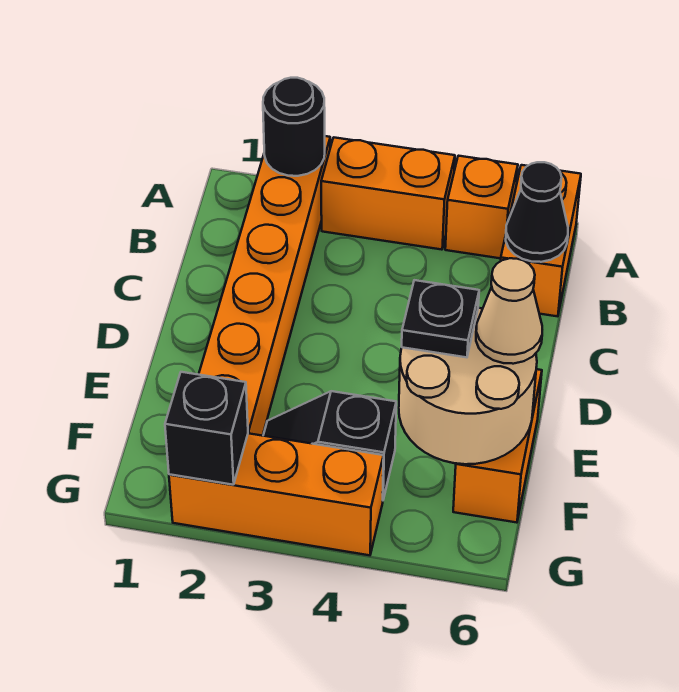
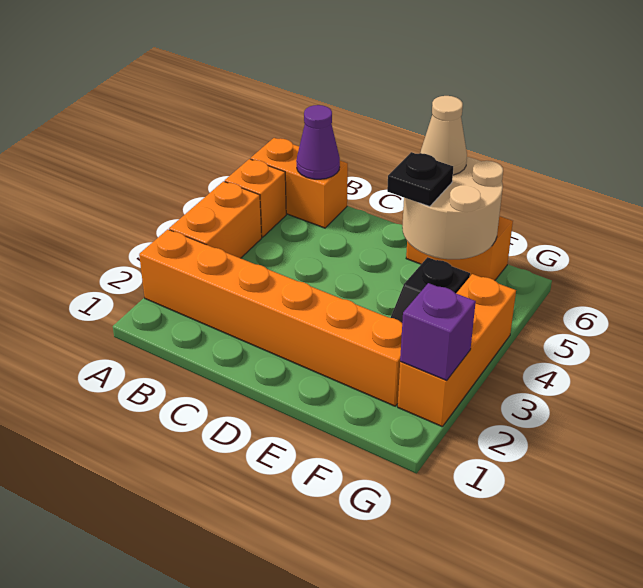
black round brick A2 level 2 -> none
black cone B6 level 2 -> purple cone B6 level 2
black brick G2 level 2 -> purple brick G2 level 2

